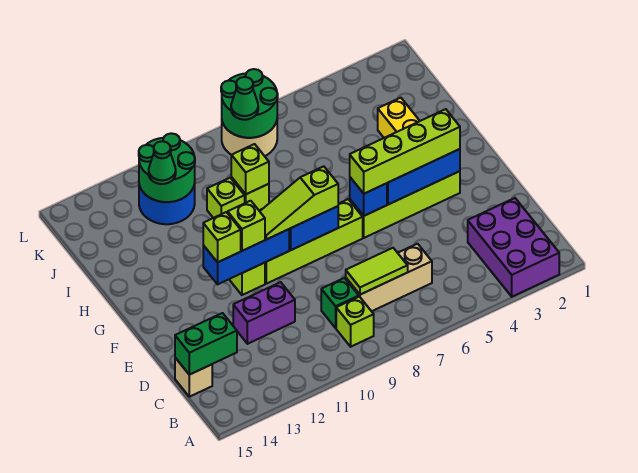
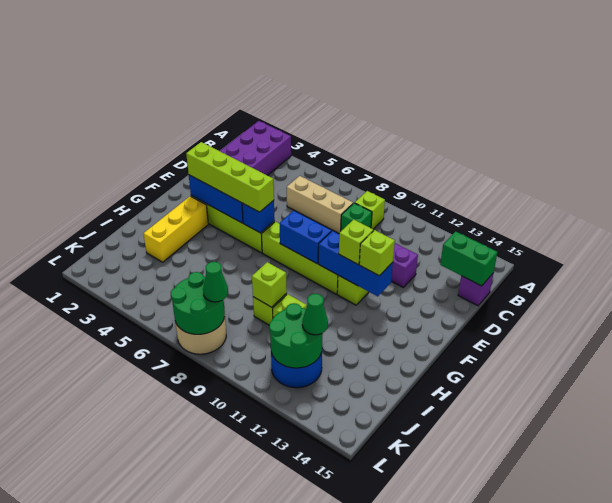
lime tile C7:C8 level 2 -> none
tan brick C15 level 1 -> purple brick C15 level 1
lime slope F8:F10 level 3 top 8 -> none

